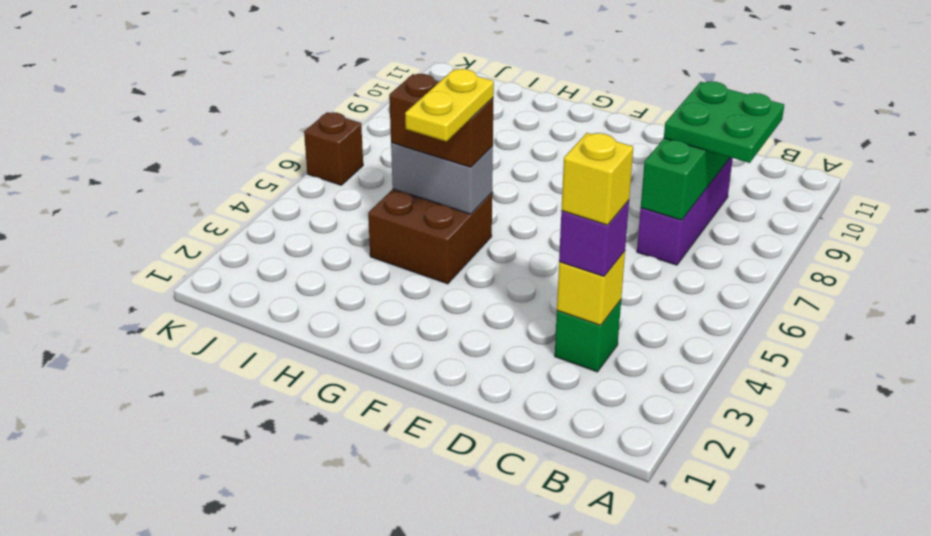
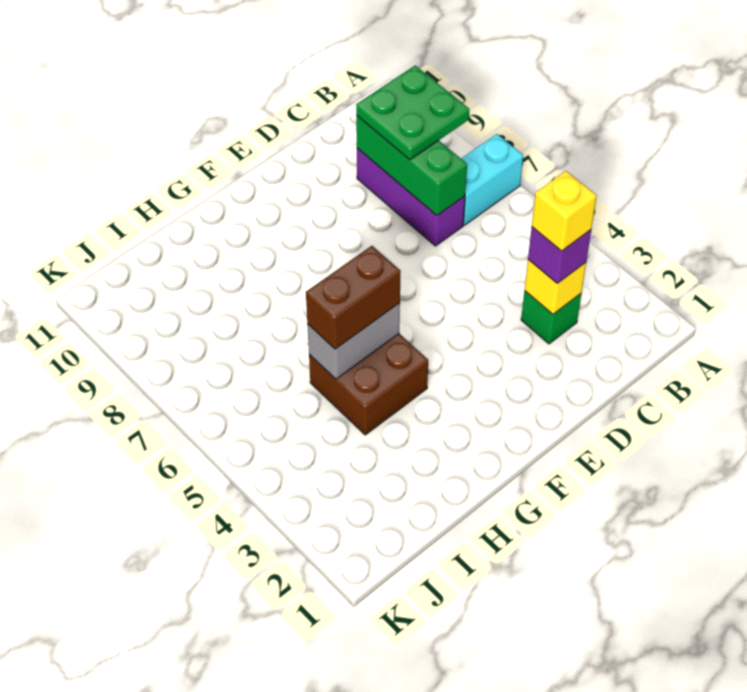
none -> cyan brick A7:B7 level 1
yellow plate G4:G5 level 4 -> none
brown brick K6 level 1 -> none

